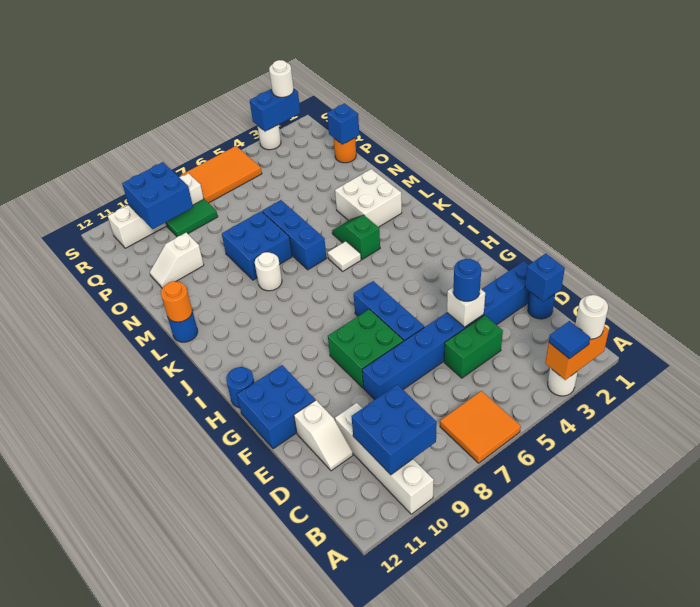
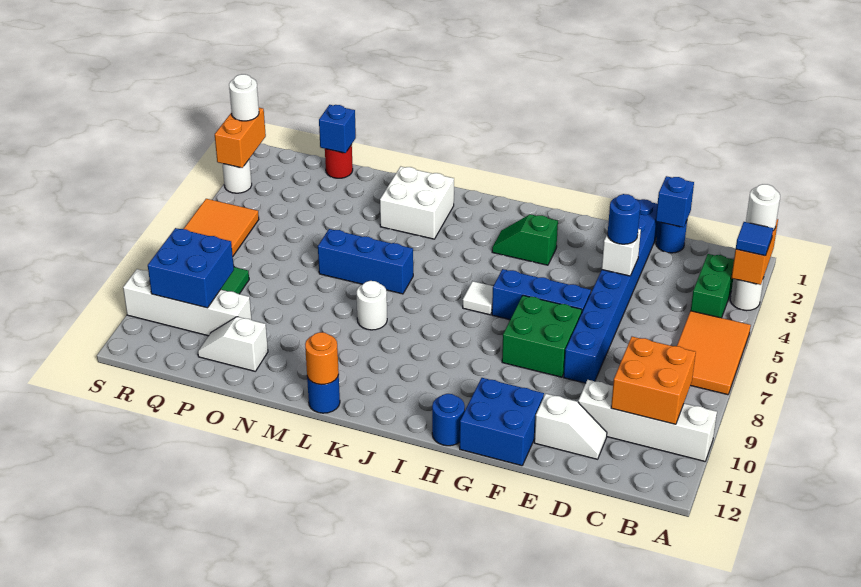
orange tile A6:B7 level 1 -> orange tile A5:B7 level 1
blue brick B9:C10 level 2 -> orange brick B9:C10 level 2
green brick D4:D5 level 1 -> green brick B3:B4 level 1
green slope K4:L4 level 1 top K -> green slope H3:I3 level 1 top H
white tile K5 level 1 -> white tile I6 level 1
blue brick M7:N8 level 1 -> none
white slope O10:O11 level 1 top 10 -> white slope O11:P11 level 1 top O
orange round brick P1 level 1 -> red round brick P1 level 1
white brick R8:R11 level 1 -> white brick P10:S10 level 1
blue brick S2:S3 level 2 -> orange brick S2:S3 level 2

